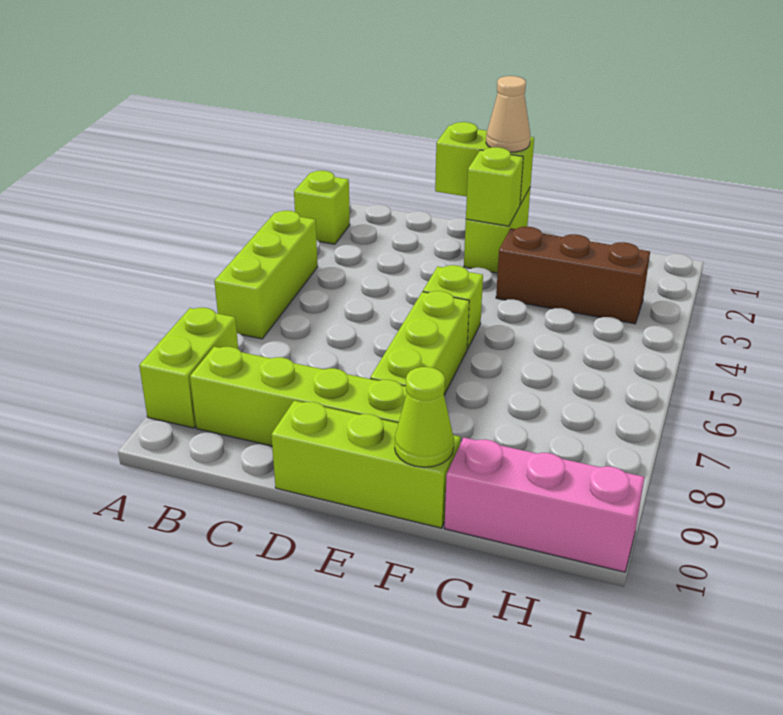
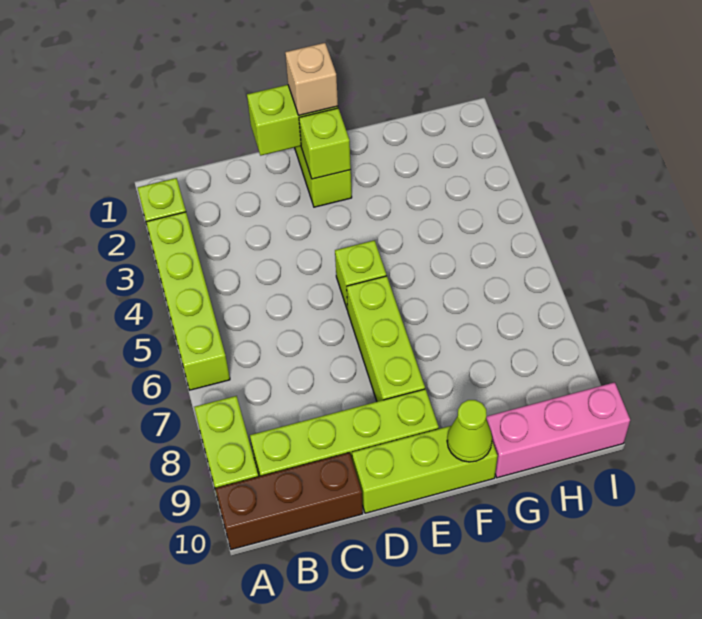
lime brick A4:A6 level 1 -> lime brick A3:A6 level 1
tan cone E1 level 3 -> tan brick E1 level 3
brown brick F3:H3 level 1 -> brown brick A10:C10 level 1

